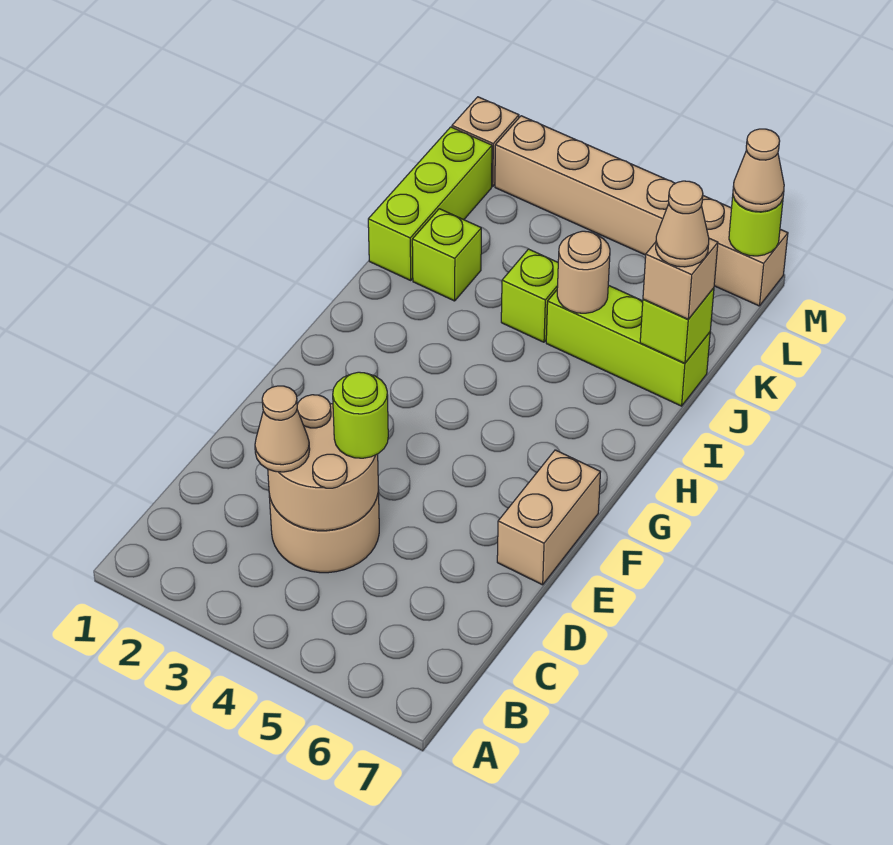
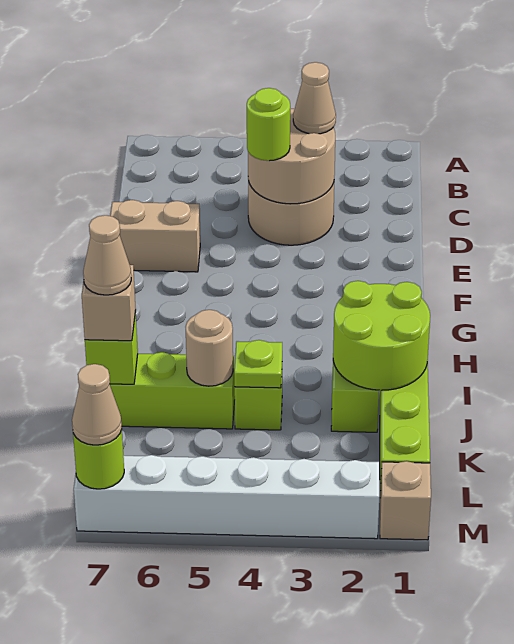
tan brick E7:F7 level 1 -> tan brick E6:E7 level 1
none -> lime round brick I1:J2 level 2
none -> lime plate J4 level 2
tan brick M2:M7 level 1 -> white brick M2:M7 level 1

